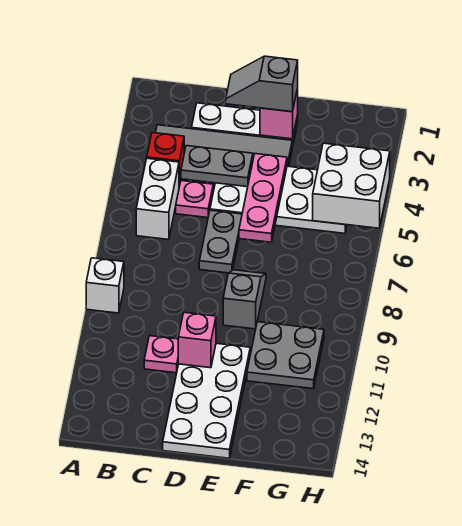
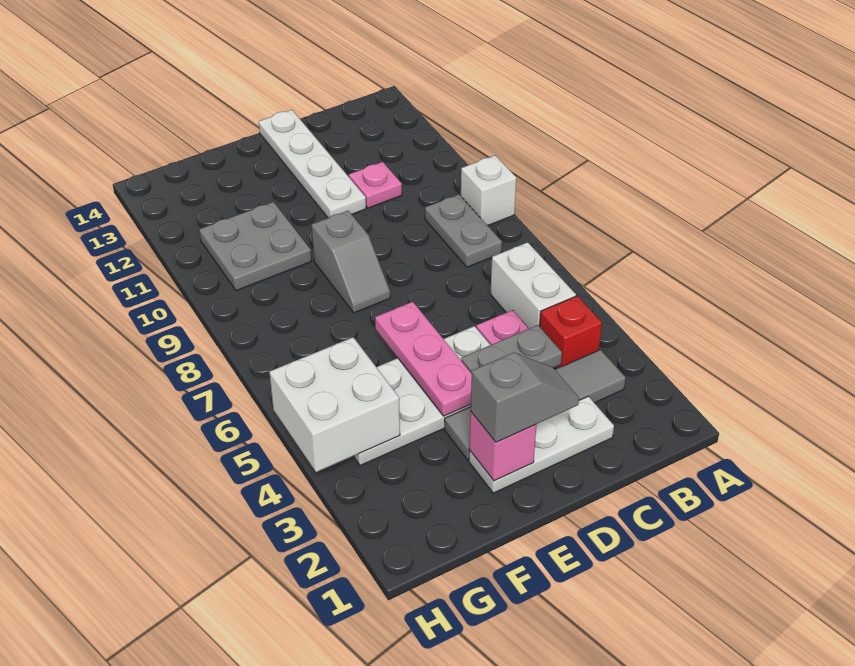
grey plate D6:D7 level 1 -> grey plate B8:B9 level 1
white plate D11:E14 level 1 -> white plate D11:D14 level 1
pink brick D11 level 2 -> none

